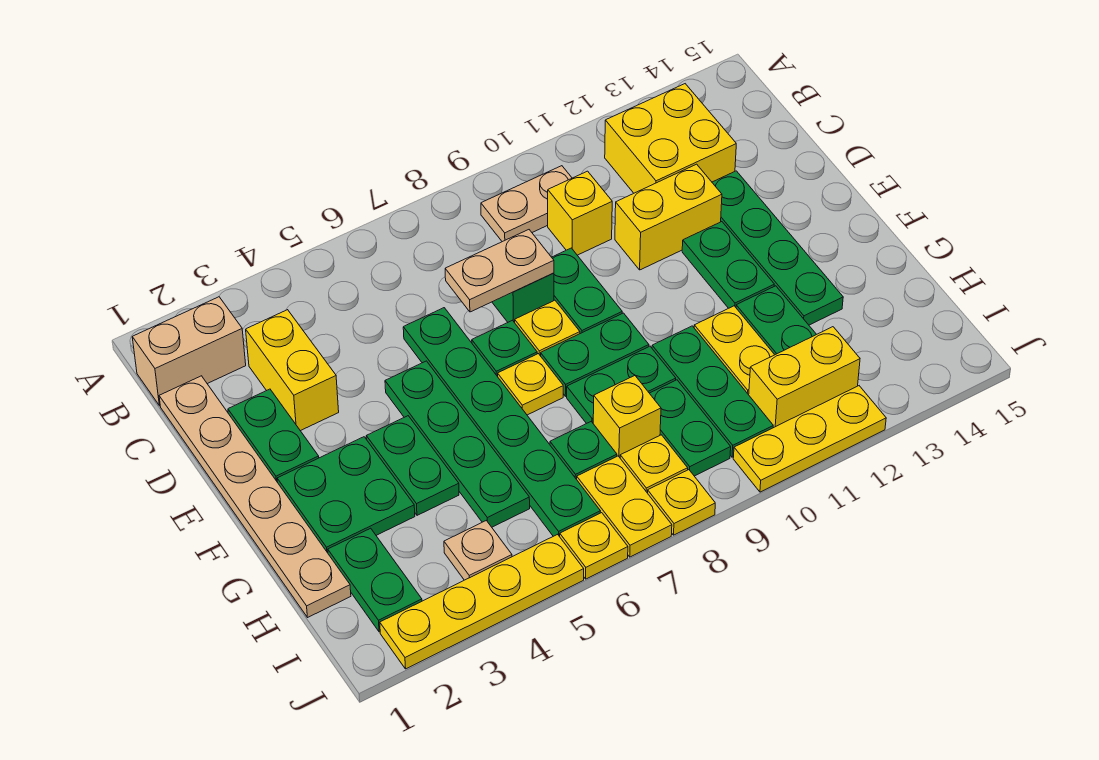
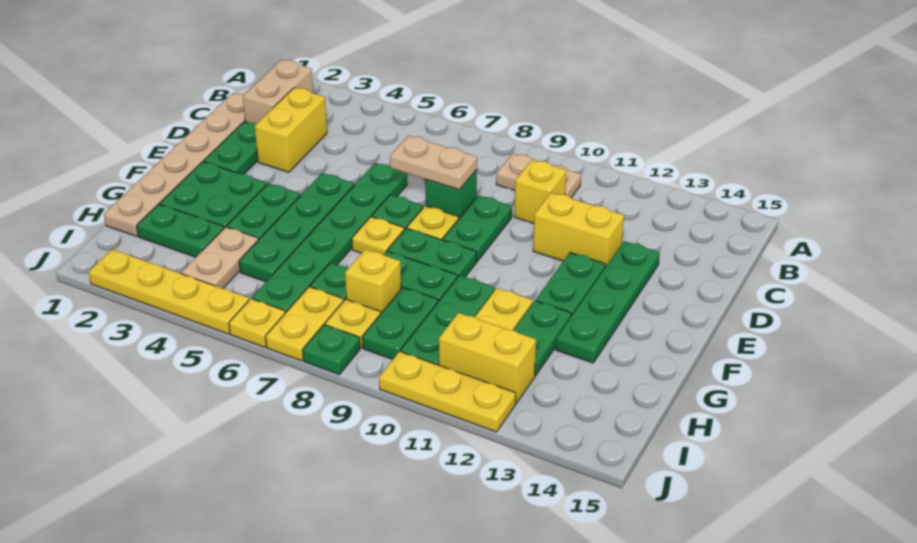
tan brick B1:B2 level 1 -> tan brick B2:C2 level 1
yellow brick B12:C13 level 1 -> none
green plate H2:I2 level 1 -> green plate H2:H3 level 1
tan plate I4 level 1 -> tan plate H4:I4 level 1
yellow plate J8 level 1 -> green plate J8 level 1

